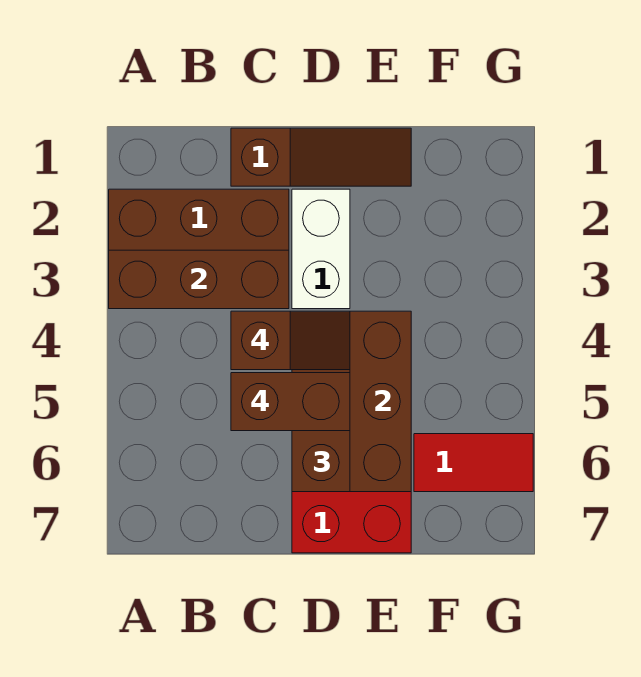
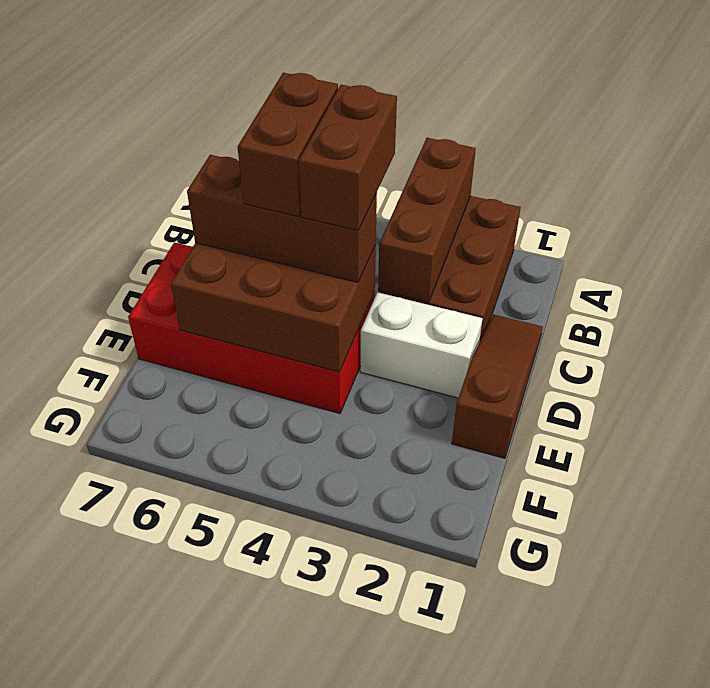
brown slope C1:E1 level 1 top C -> brown slope C1:E1 level 1 top E
brown slope C4:D4 level 4 top C -> brown brick C4:D4 level 4
red tile F6:G6 level 1 -> none

